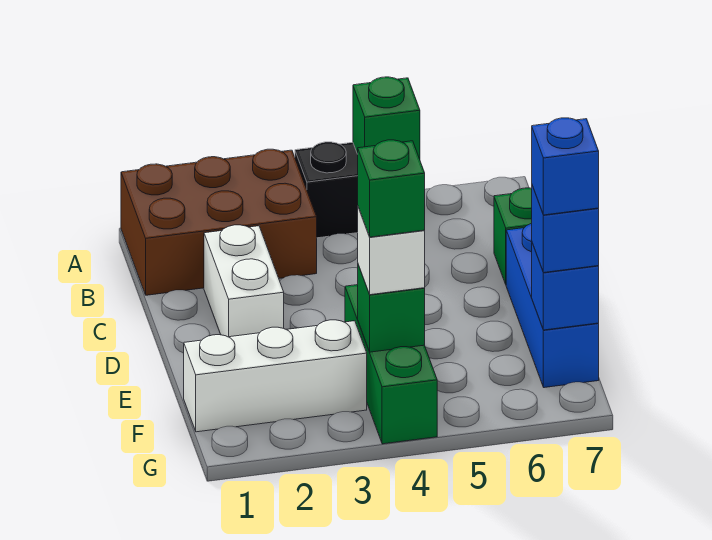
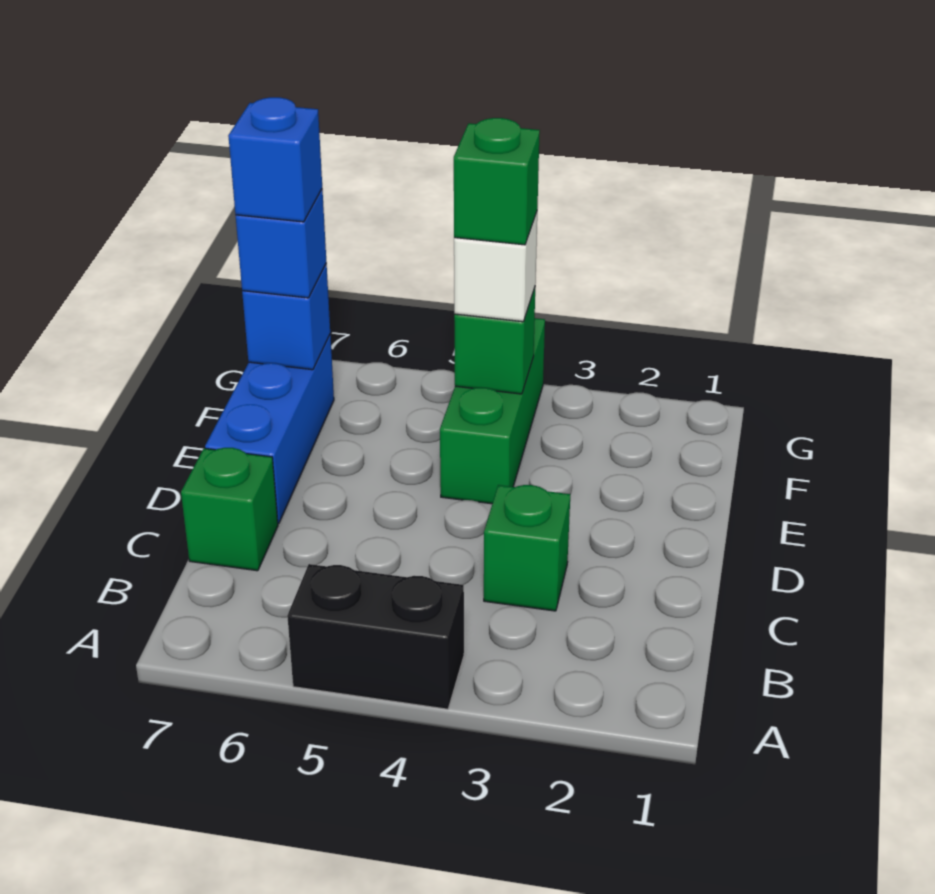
brown brick A1:B3 level 1 -> none
green brick A5 level 2 -> green brick C3 level 1
white brick C2:D2 level 1 -> none
white brick F1:F3 level 1 -> none

